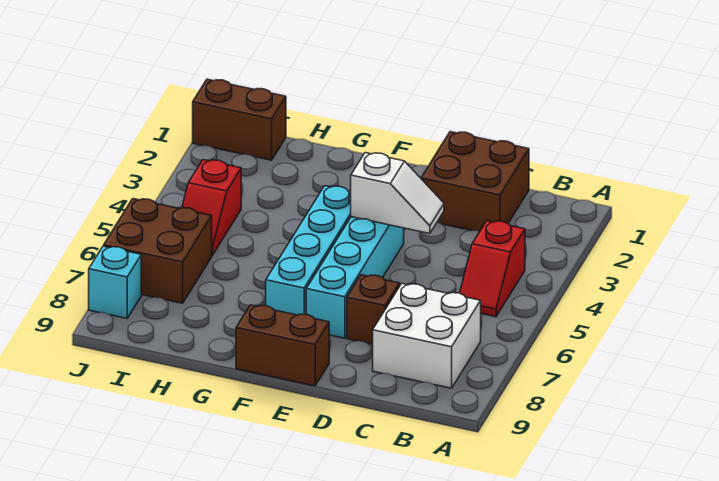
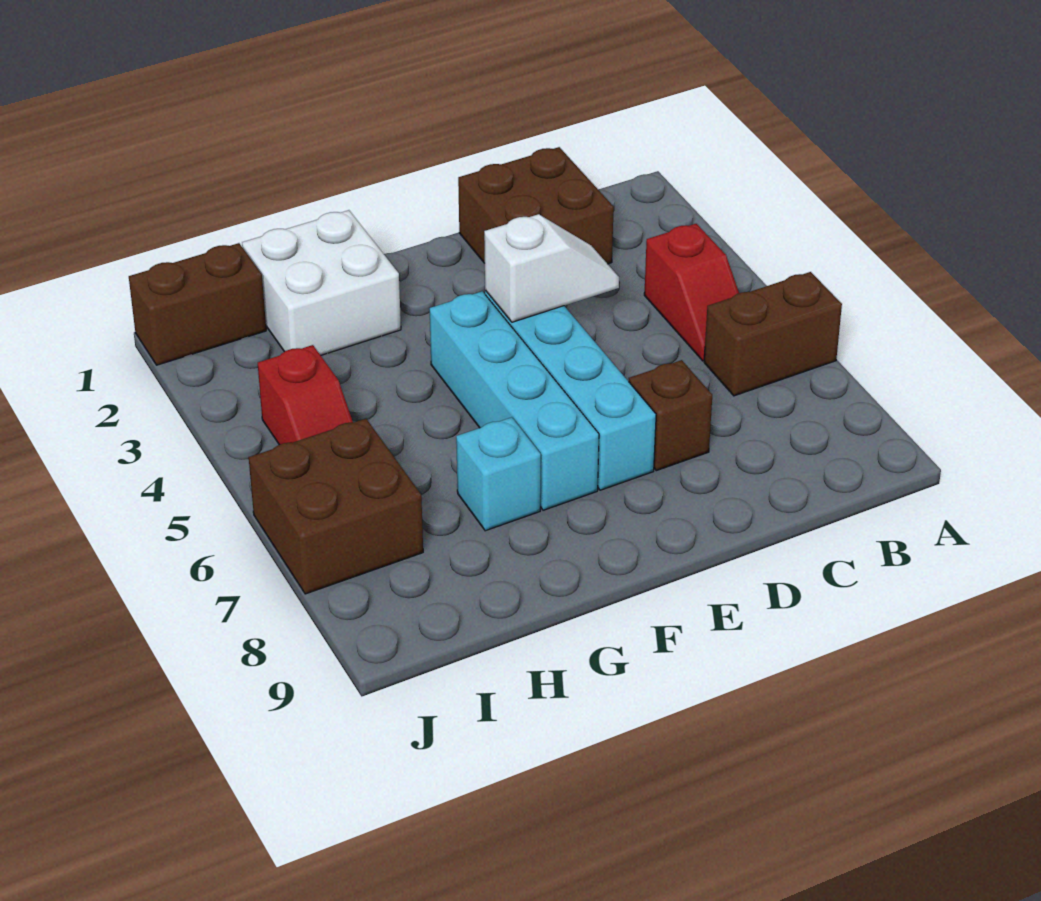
white brick B7:C8 level 1 -> white brick G1:H2 level 1
brown brick E9:F9 level 1 -> brown brick A6:B6 level 1
cyan brick J8 level 1 -> cyan brick G7 level 1

